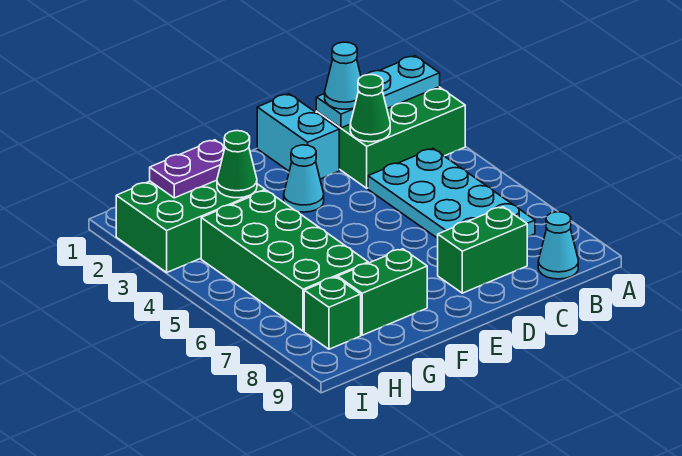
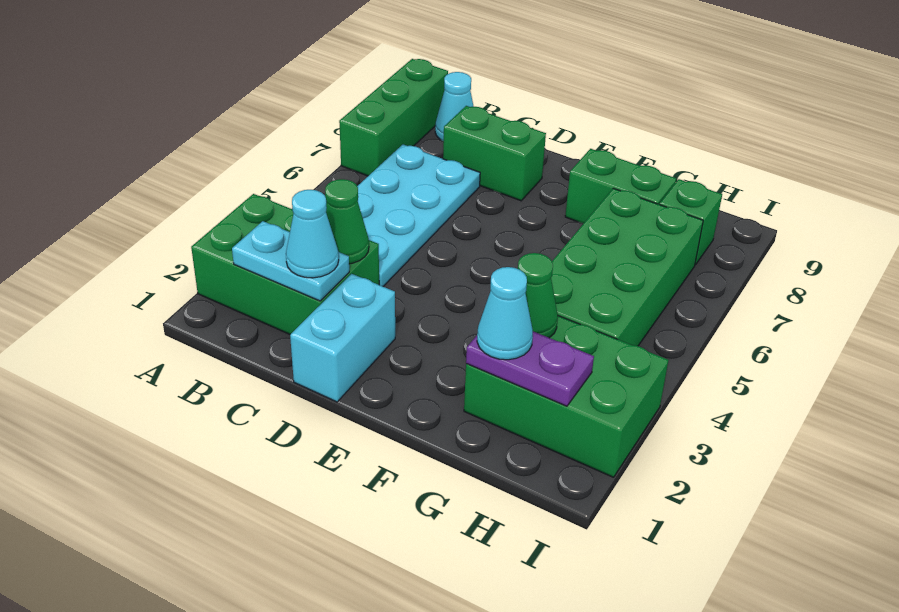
cyan plate A2:C2 level 2 -> cyan plate B2:C2 level 2
none -> green brick A7:A9 level 1
cyan cone E3 level 1 -> cyan cone G2 level 3

